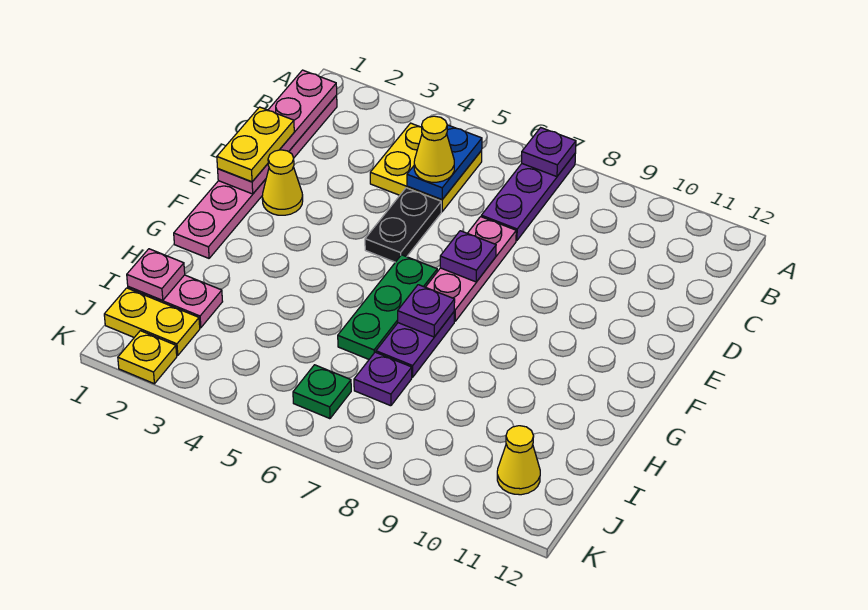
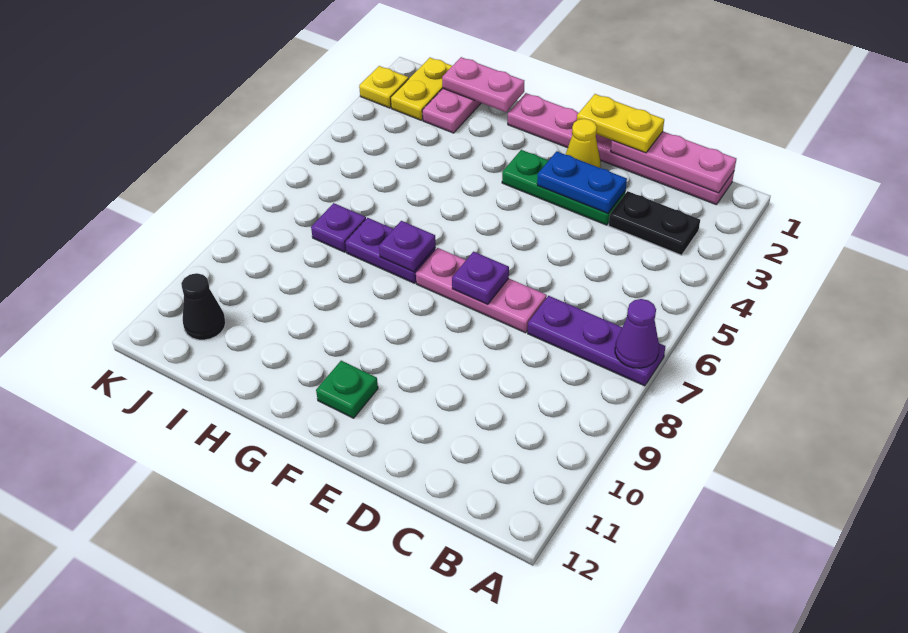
purple plate A7 level 2 -> purple cone A7 level 2
pink plate B1:E1 level 2 -> pink plate B1:D1 level 2
yellow plate B4:C5 level 1 -> none
blue plate B5:C5 level 2 -> blue plate D3:E3 level 2
yellow cone C5 level 3 -> none
black plate D5:E5 level 1 -> black plate B3:C3 level 1
green plate F6:H6 level 1 -> green plate D3:F3 level 1
pink plate I1 level 2 -> pink plate H1:I1 level 2
green plate J6 level 1 -> green plate F11 level 1
yellow cone J11 level 1 -> black cone J11 level 1

